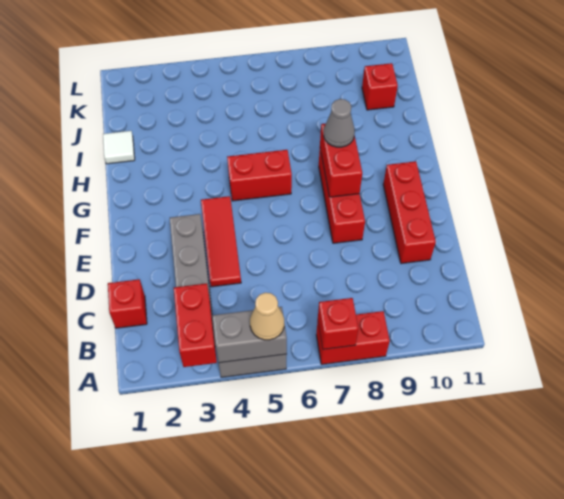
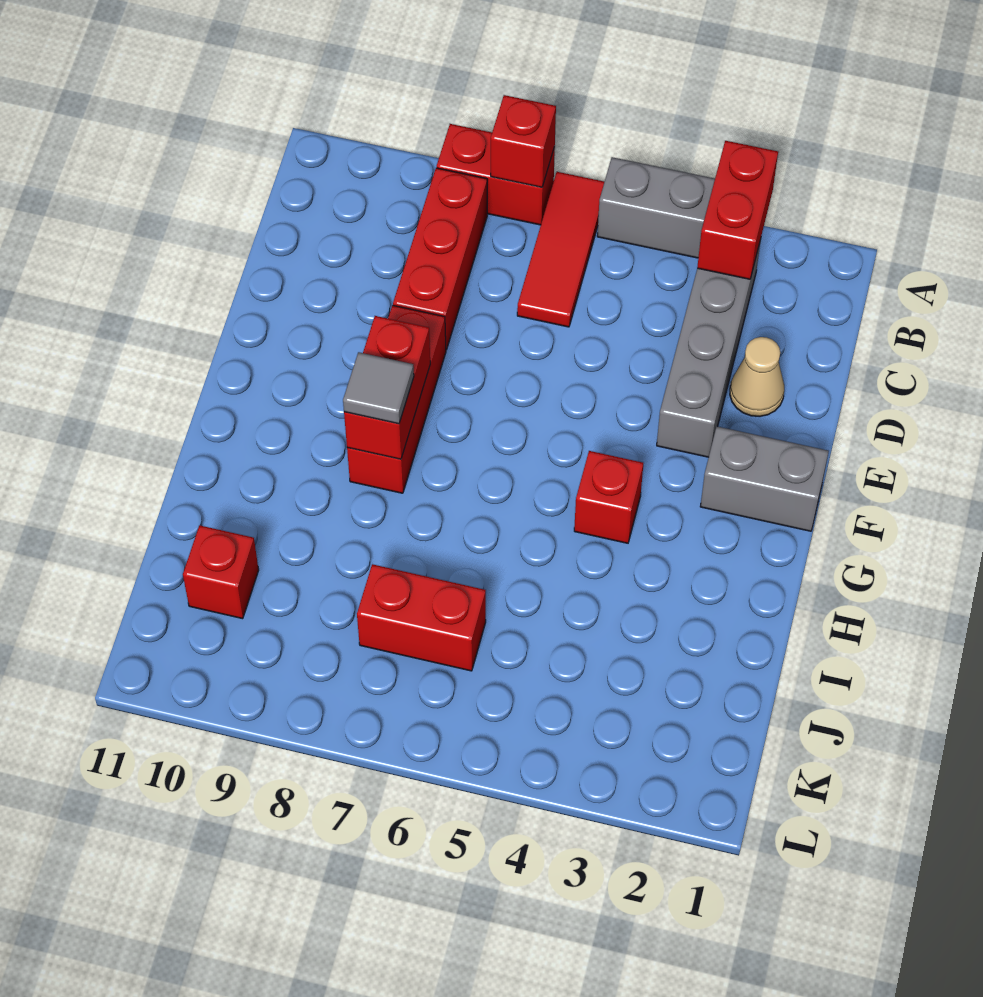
grey brick A4:A5 level 2 -> grey brick F1:F2 level 1
tan cone A5 level 3 -> tan cone D2 level 1
red brick C1 level 1 -> red brick G4 level 1
red tile D4:F4 level 1 -> red tile A6:C6 level 1
red brick D10:F10 level 1 -> red brick B8:D8 level 1
red brick G5:G6 level 1 -> red brick J6:J7 level 1
grey cone G8 level 3 -> grey tile G8 level 3
white tile I1 level 1 -> none

